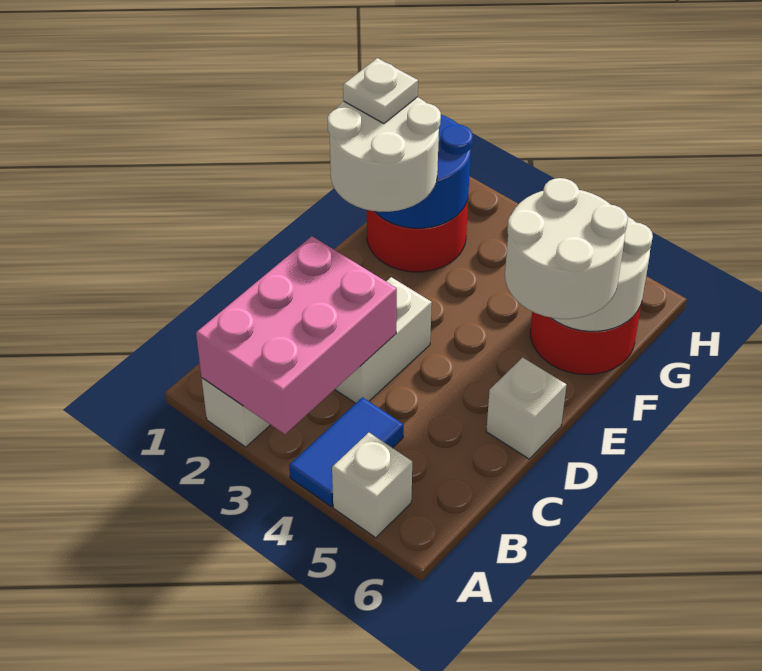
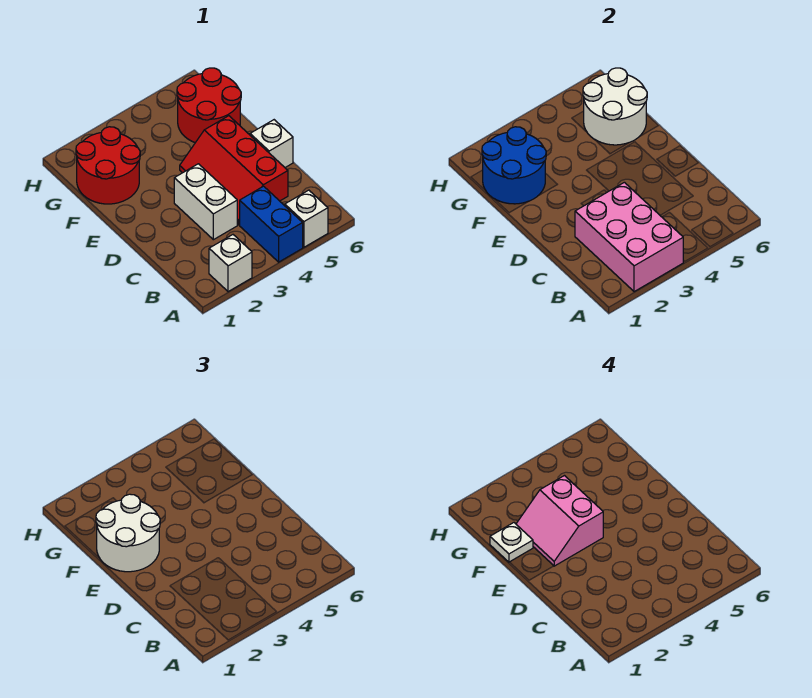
blue tile A4:B4 level 1 -> blue brick A4:B4 level 1
none -> red slope C4:E5 level 1 top 5
none -> pink slope E2:F3 level 4 top 3
white round brick E5:F6 level 3 -> none

